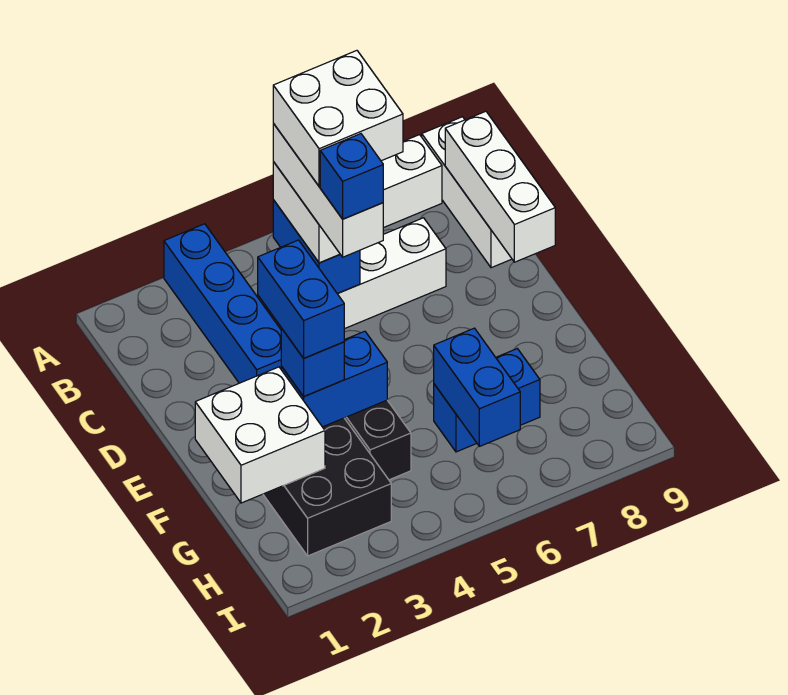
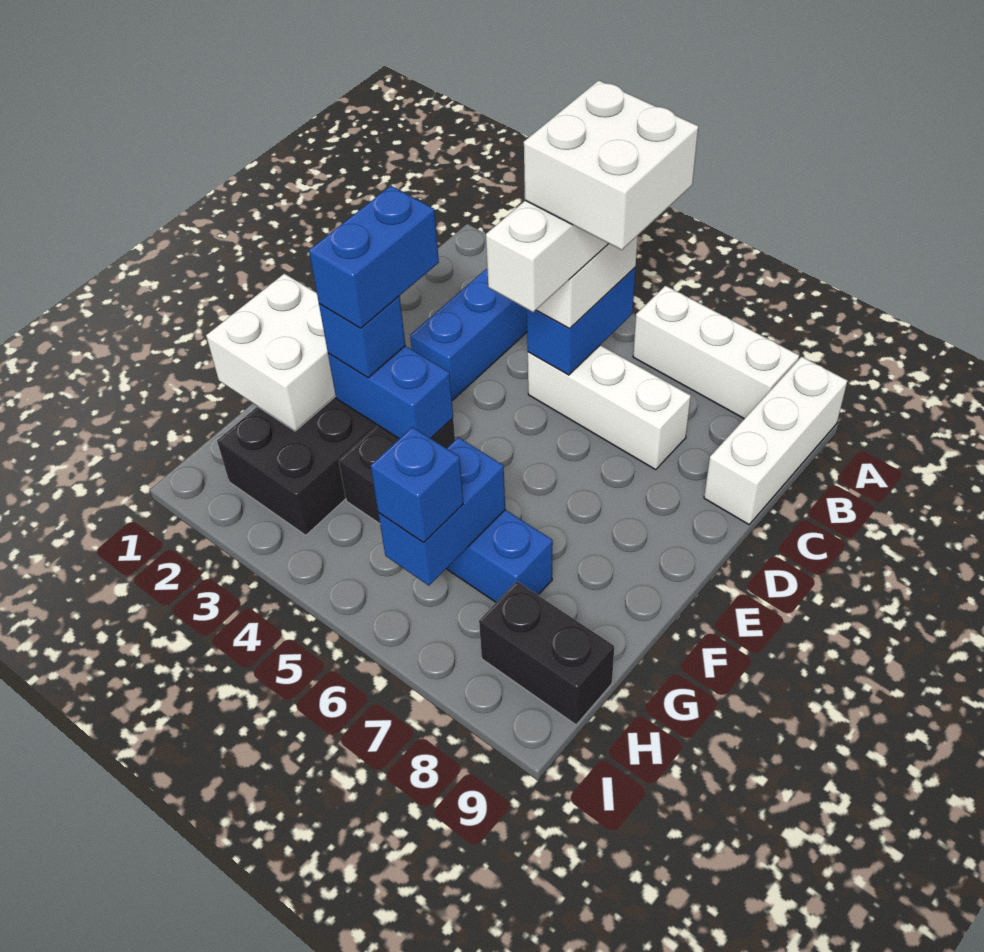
white brick B9:D9 level 2 -> none
blue brick D5 level 5 -> blue brick H6 level 3
none -> black brick H8:H9 level 1

